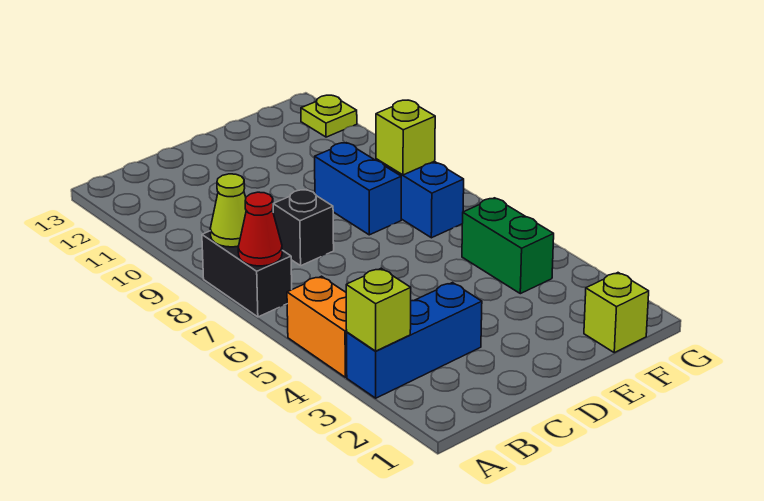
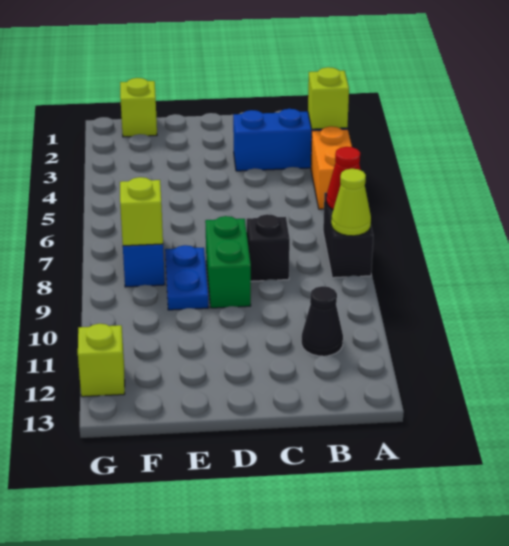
none -> black cone B11 level 1
blue brick E8:E9 level 1 -> blue plate E8:E9 level 1
green brick F4:F5 level 1 -> green brick D8:D9 level 1
lime plate G12 level 1 -> lime brick G12 level 1

